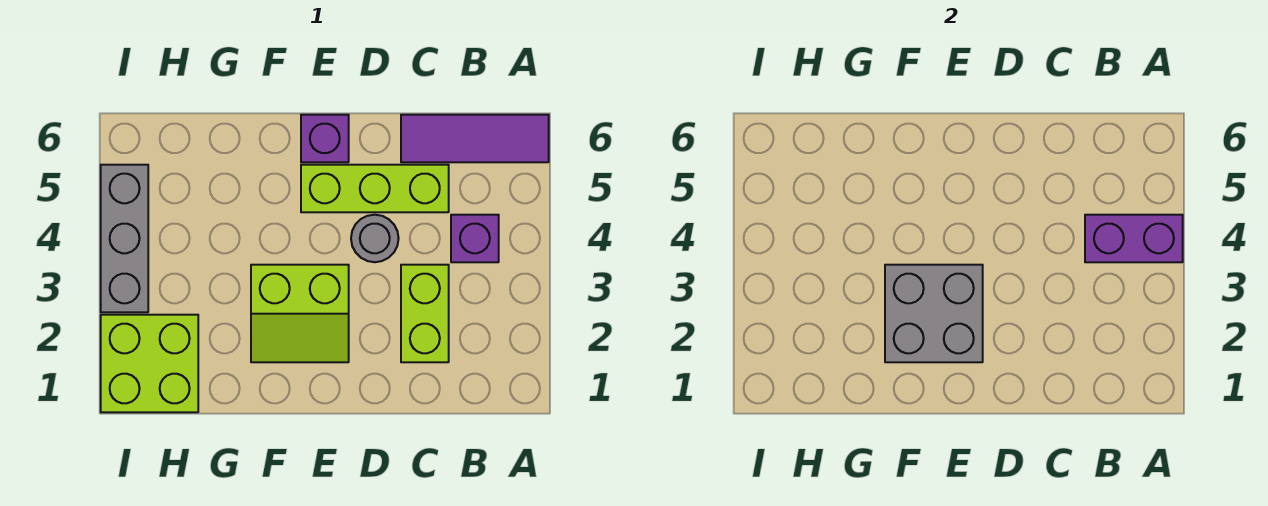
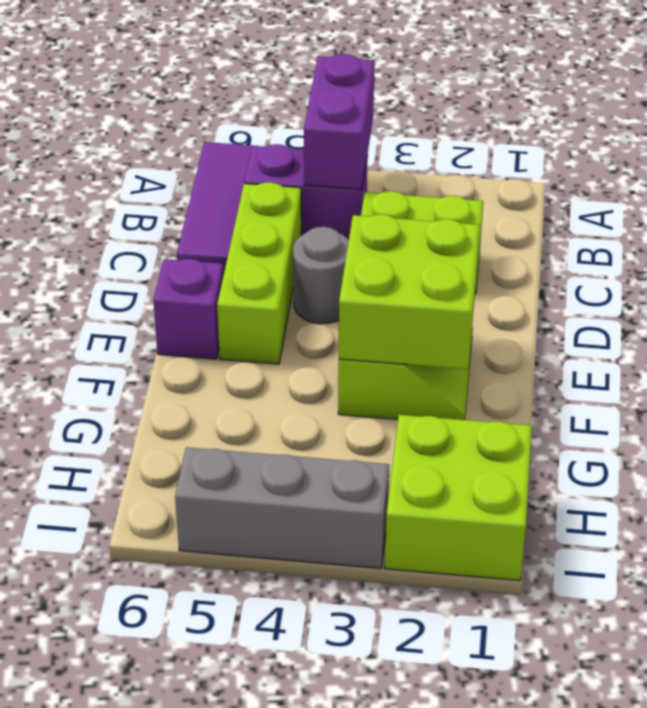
purple brick B4 level 1 -> purple brick B4:B5 level 1
grey brick E2:F3 level 2 -> lime brick E2:F3 level 2

